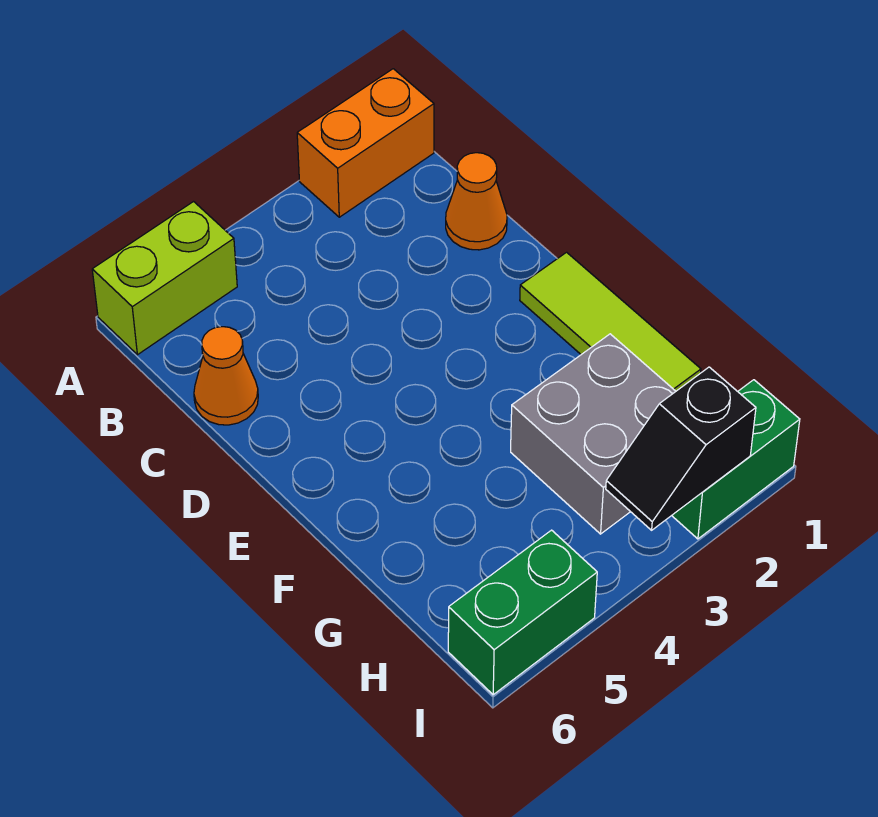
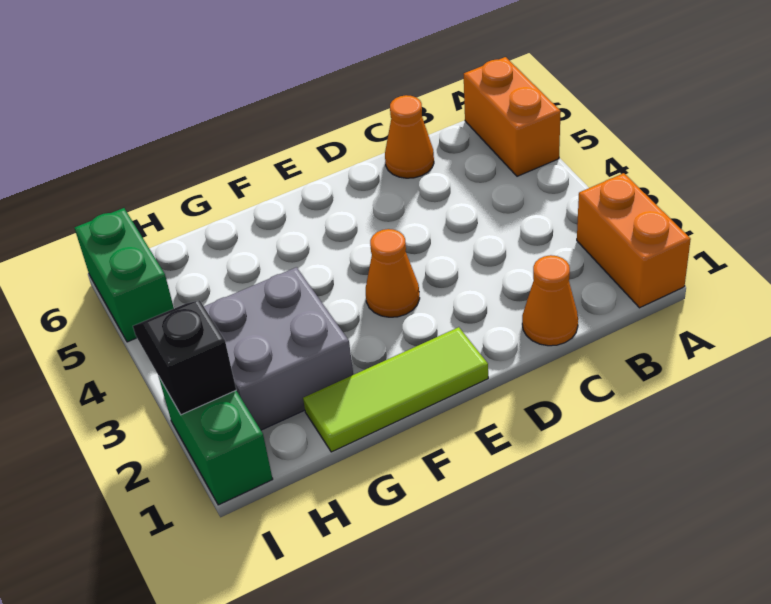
lime brick A5:A6 level 1 -> orange brick A5:A6 level 1
none -> orange cone E3 level 1

